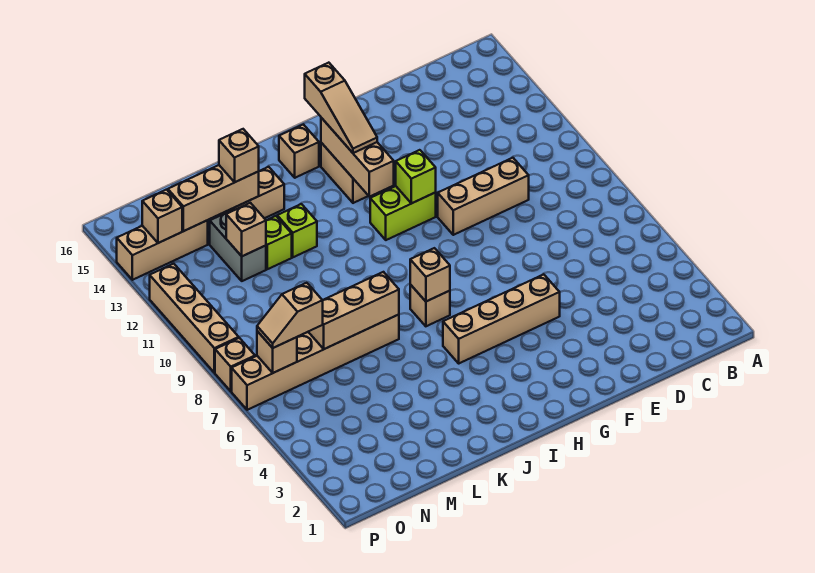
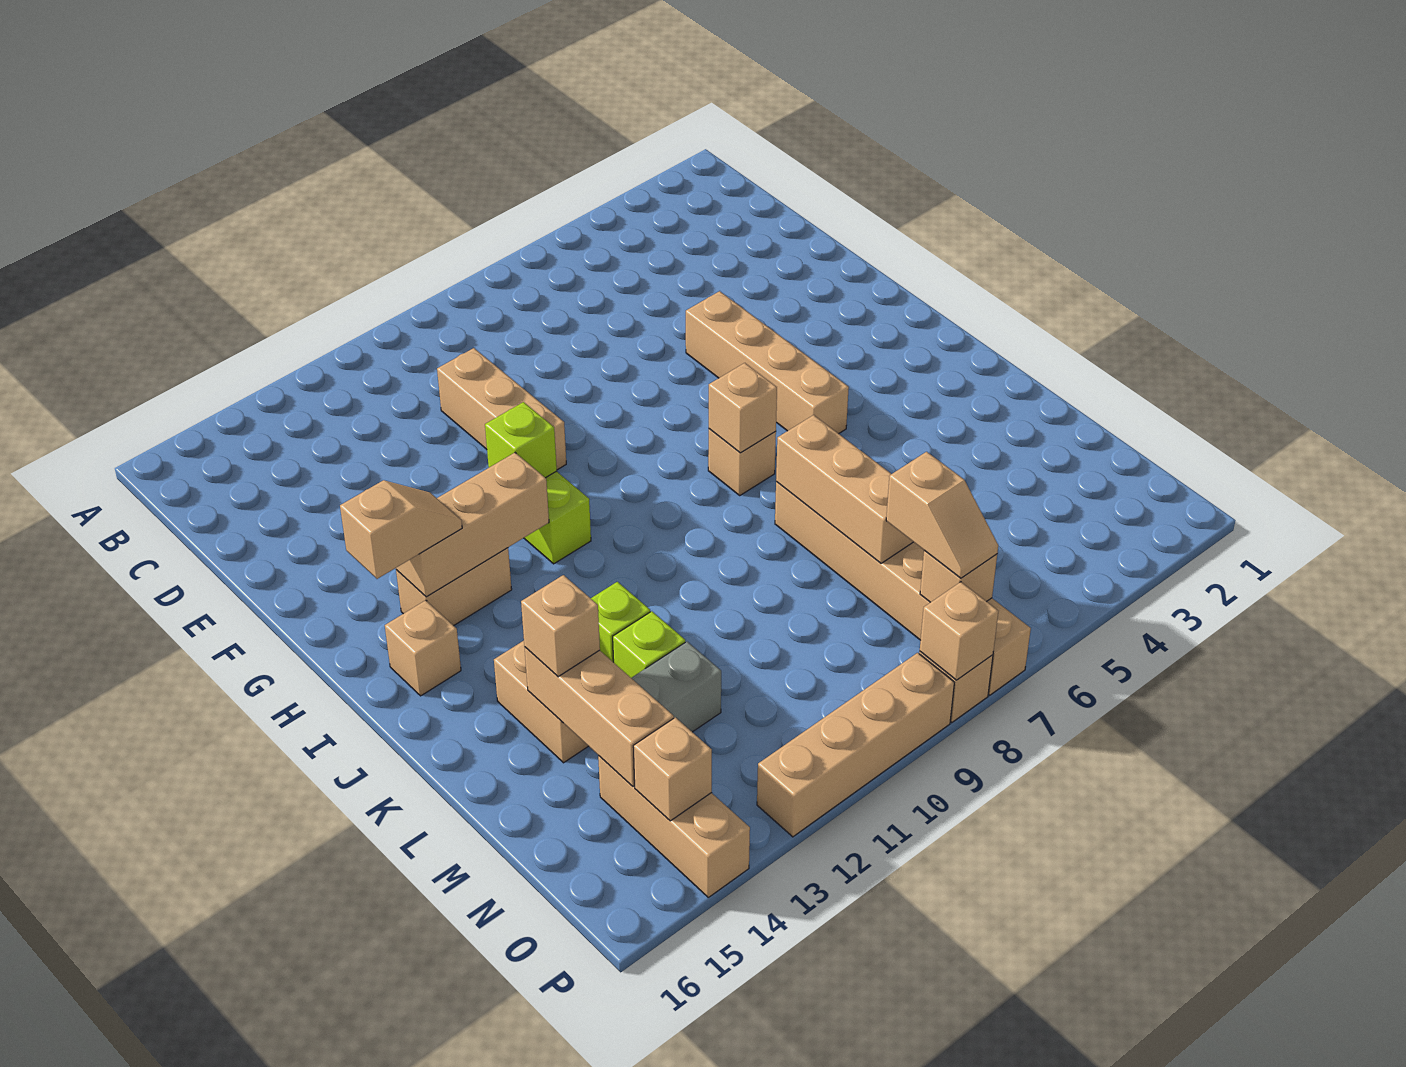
tan slope H13:H15 level 3 top 15 -> tan slope H14:H15 level 3 top 15
tan brick M12 level 2 -> tan brick P8 level 2

